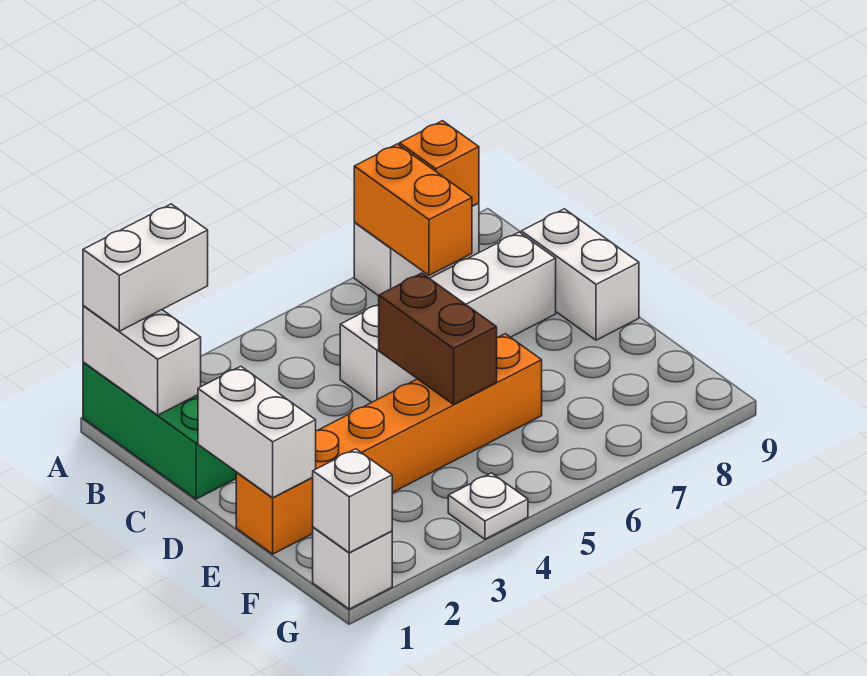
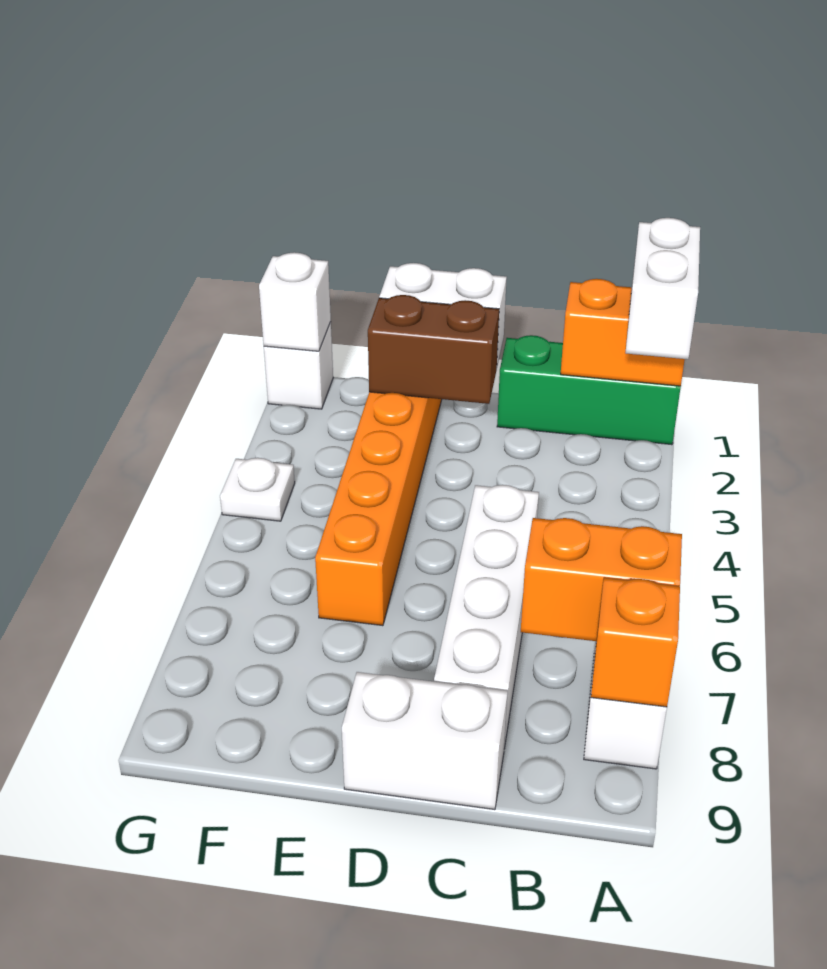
white brick A1:B1 level 2 -> orange brick A1:B1 level 2
brown brick D5:E5 level 2 -> brown brick D2:E2 level 2

